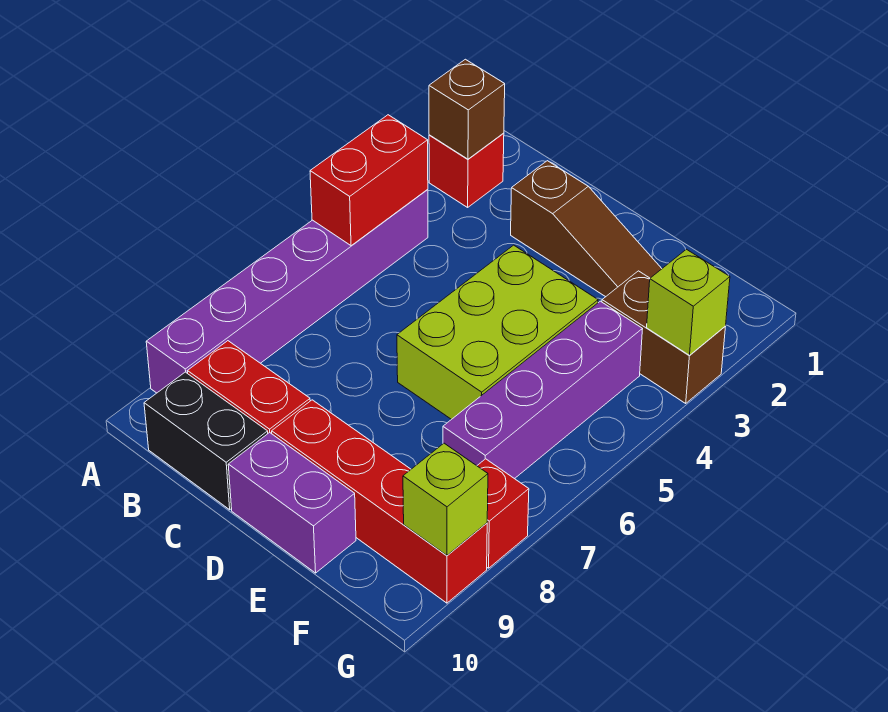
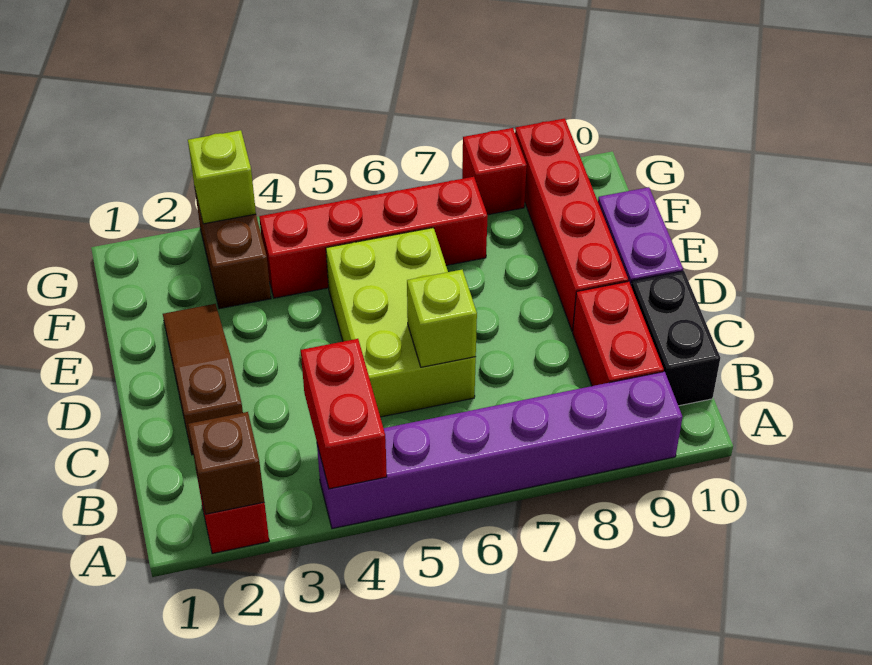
red brick A4:A5 level 2 -> red brick A4:B4 level 2
lime brick D4:E6 level 1 -> lime brick C5:E6 level 1
purple brick F4:F7 level 1 -> red brick F4:F7 level 1
lime brick G9 level 2 -> lime brick C6 level 2

